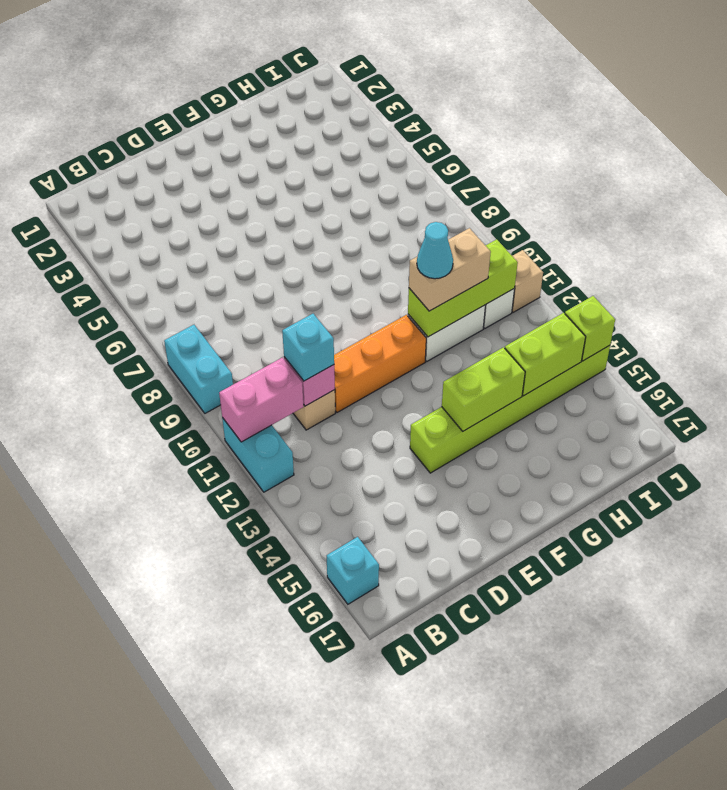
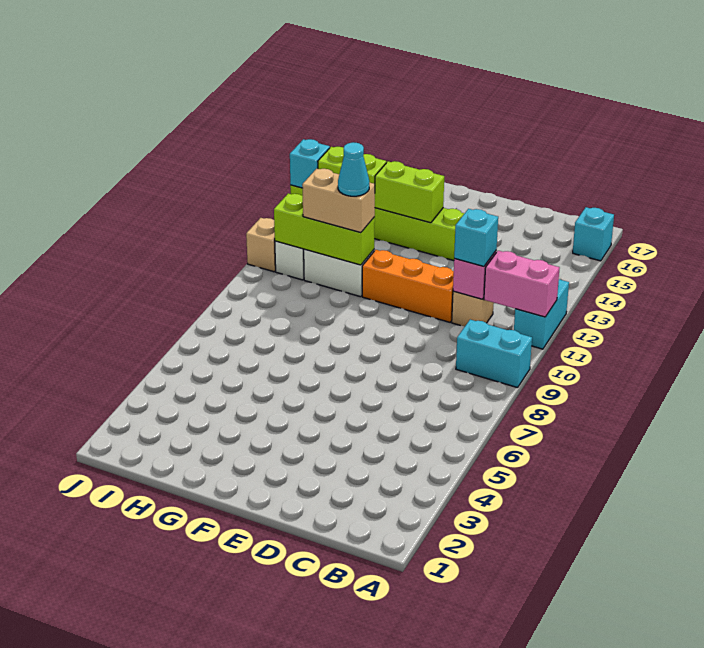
cyan brick A8:A9 level 1 -> cyan brick A9:B9 level 1
lime brick J14 level 2 -> cyan brick J14 level 2

